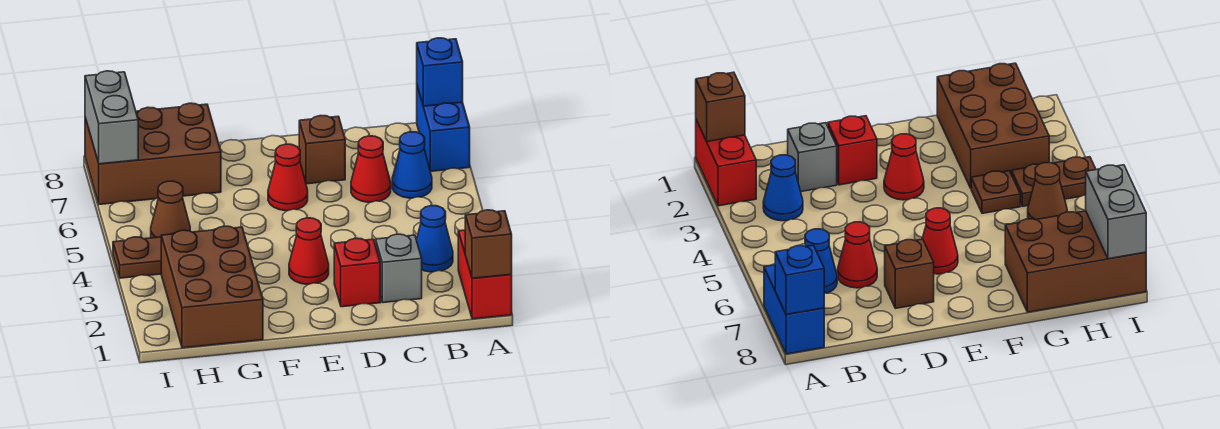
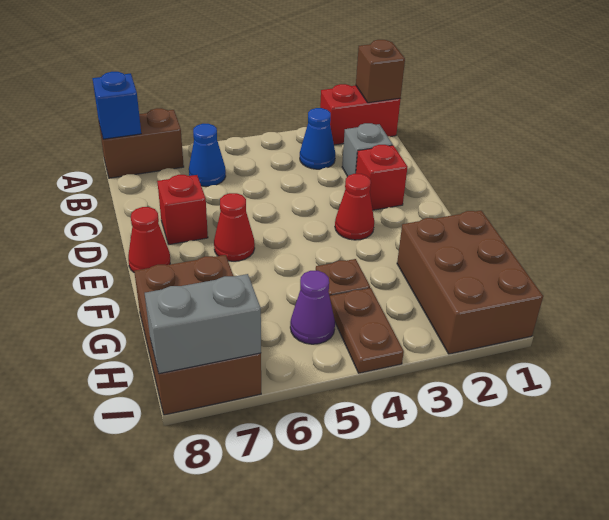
blue brick A7:A8 level 1 -> brown brick A7:A8 level 1
red cone C6 level 1 -> red cone E8 level 1
brown brick D7 level 1 -> red brick D7 level 1
brown brick G1:H3 level 1 -> brown brick G1:I2 level 1
brown cone H5 level 1 -> purple cone H5 level 1

